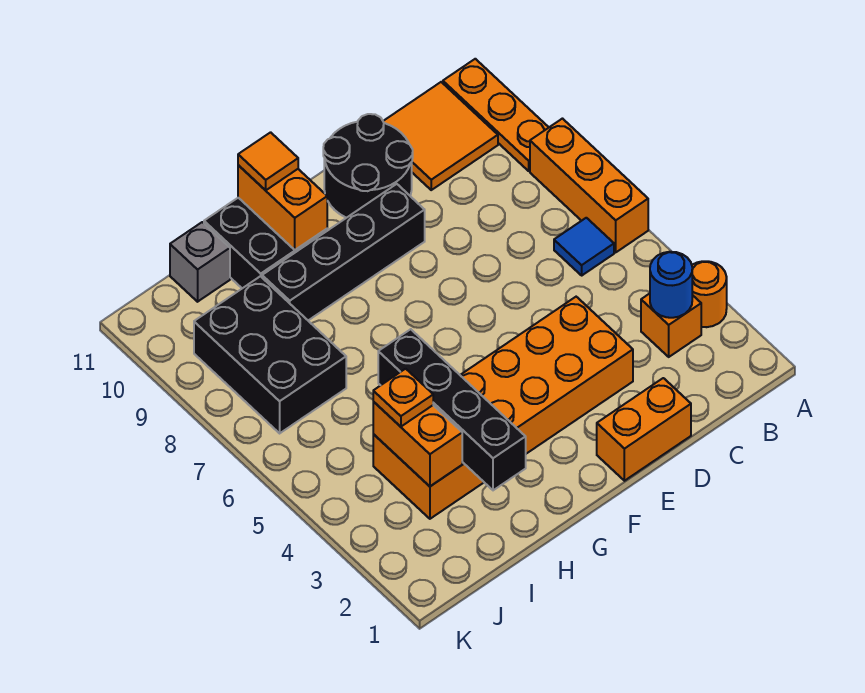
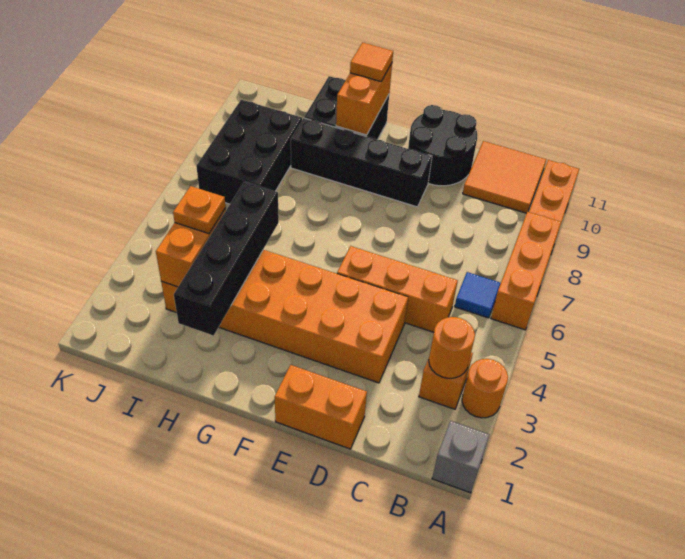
blue round brick B3 level 2 -> orange round brick B3 level 2
none -> orange brick C5:E5 level 1
grey brick I11 level 1 -> grey brick A1 level 1

